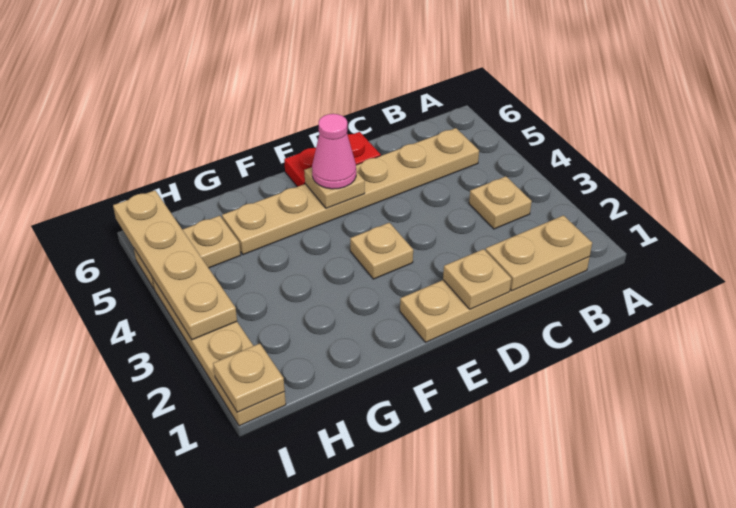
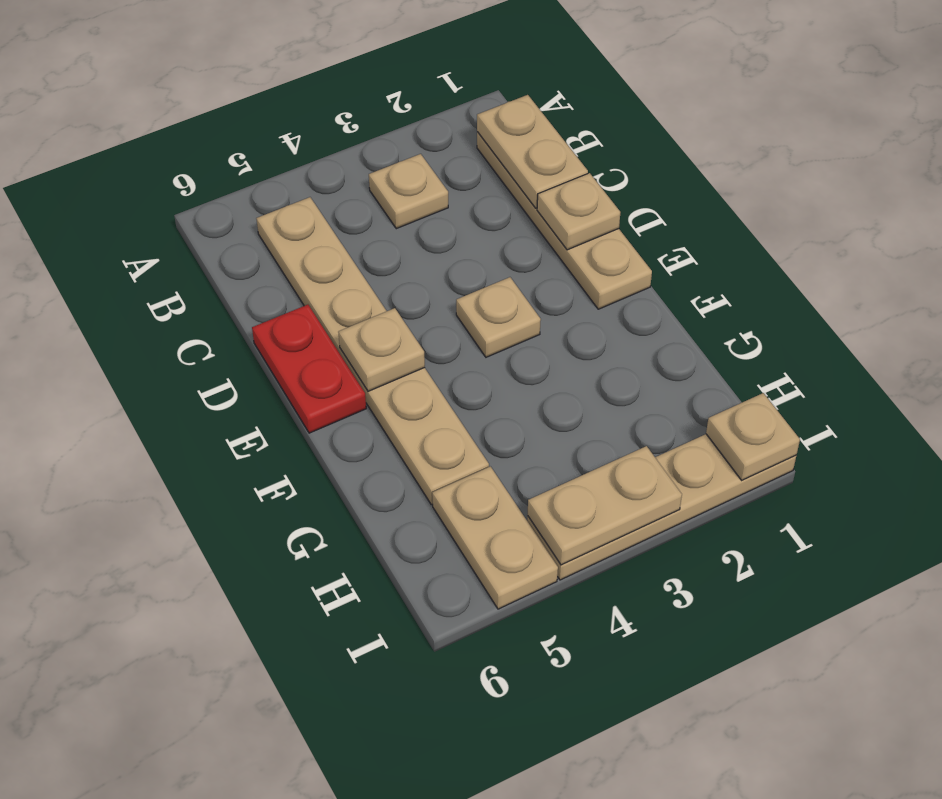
pink cone E5 level 3 -> none
tan plate I3:I6 level 2 -> tan plate I3:I4 level 2

